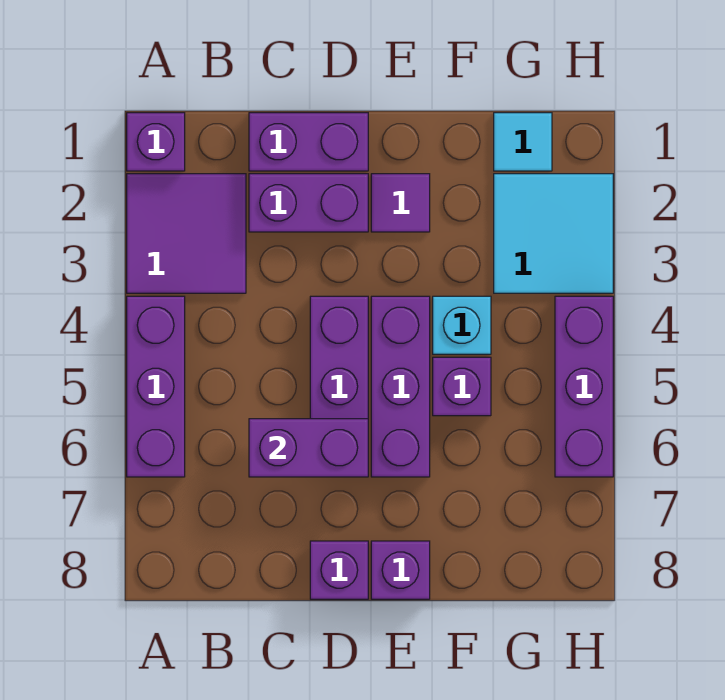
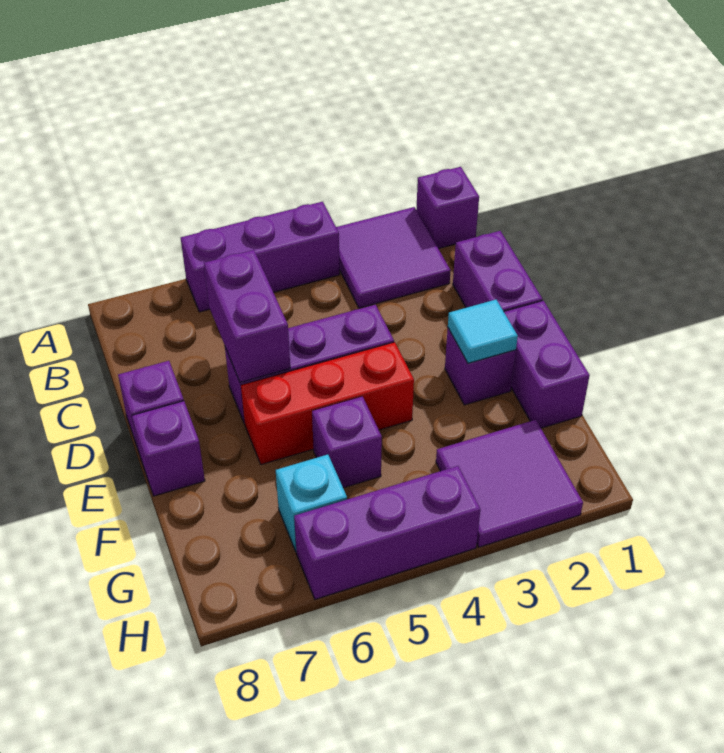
purple brick C2:D2 level 1 -> purple brick E1:F1 level 1
purple tile E2 level 1 -> purple brick E2 level 1
purple brick E4:E6 level 1 -> red brick E4:E6 level 1
cyan brick F4 level 1 -> cyan brick G6 level 1
cyan tile G1 level 1 -> cyan tile E2 level 2
cyan tile G2:H3 level 1 -> purple tile G2:H3 level 1

